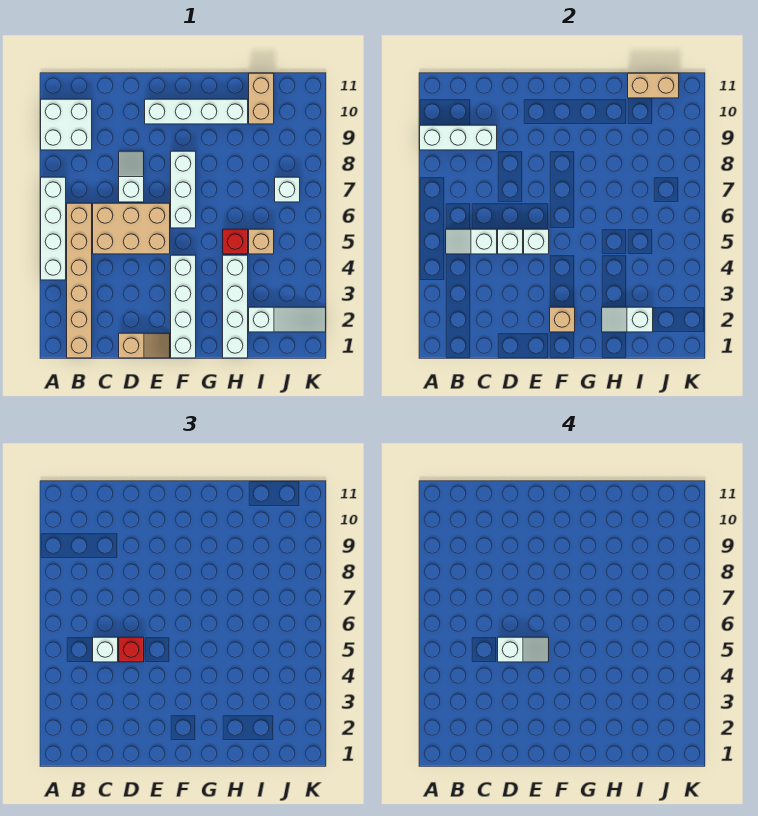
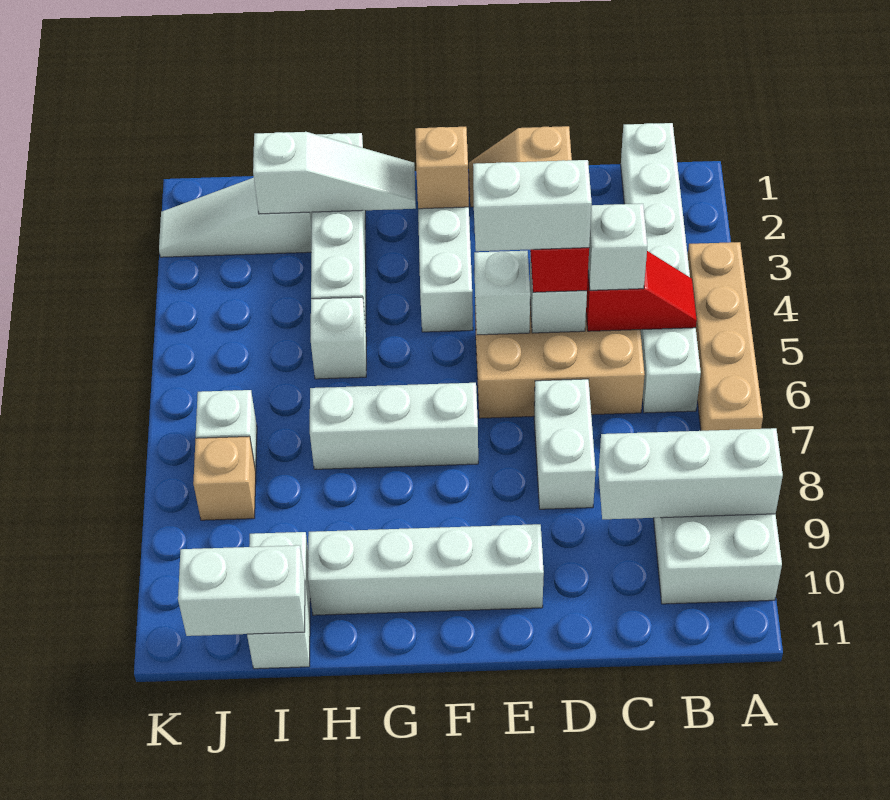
white brick A4:A7 level 1 -> tan brick A4:A7 level 1
tan brick B1:B6 level 1 -> white brick B1:B6 level 1
white slope B5:C5 level 2 top C -> red slope B5:C5 level 2 top C
white slope D5:E5 level 4 top D -> white brick D5:E5 level 4
white slope D7:D8 level 1 top 7 -> white brick D7:D8 level 1
white brick F6:F8 level 1 -> white brick F7:H7 level 1
white slope H2:I2 level 2 top I -> white slope G2:I2 level 2 top I
red brick H5 level 1 -> white brick H5 level 1
tan brick I5 level 1 -> tan brick J8 level 1
tan brick I10:I11 level 1 -> white brick I10:I11 level 1
tan brick I11:J11 level 2 -> white brick I11:J11 level 2

